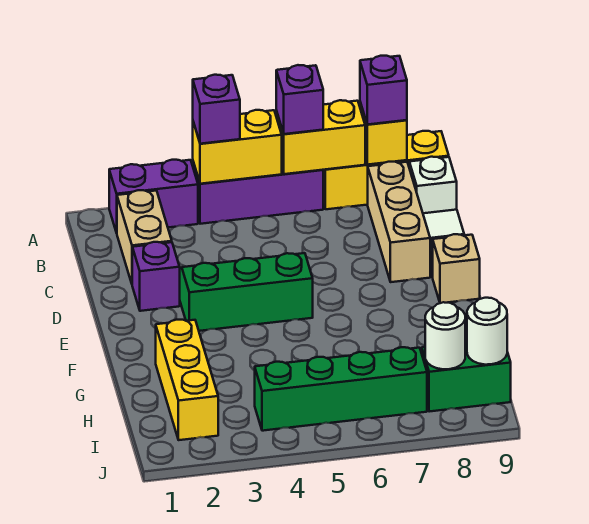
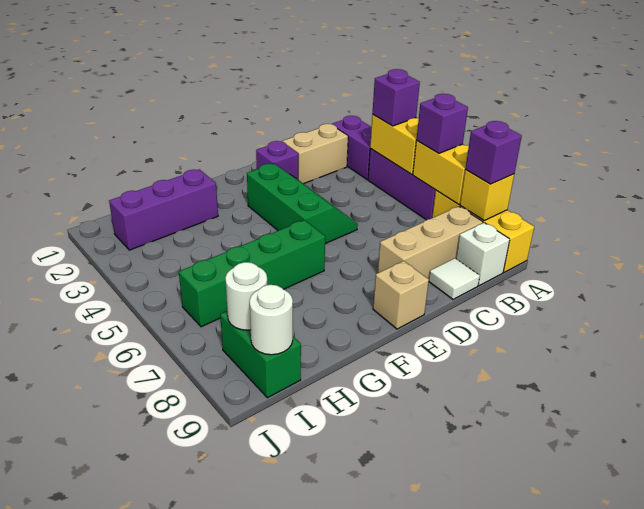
yellow brick G2:I2 level 1 -> purple brick G2:I2 level 1
green brick I4:I7 level 1 -> green brick F6:I6 level 1

